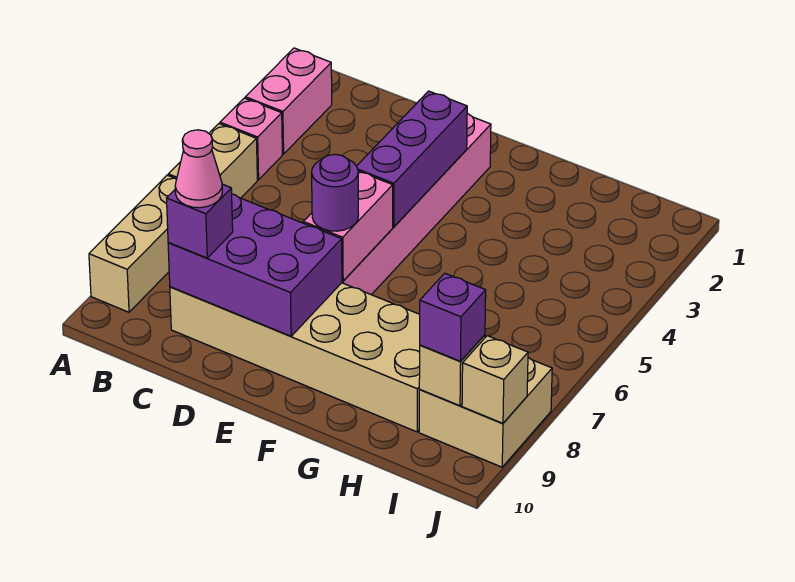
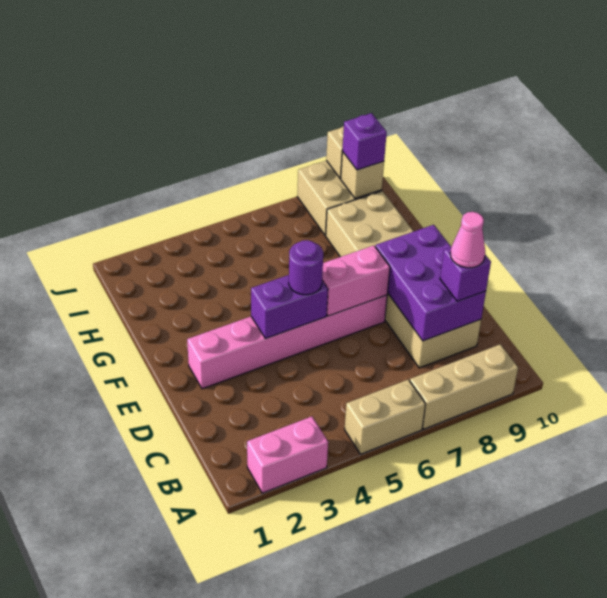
pink brick A4 level 1 -> none
purple brick E3:E5 level 2 -> purple brick E4:E5 level 2
purple round brick E7 level 3 -> purple round brick E5 level 3

